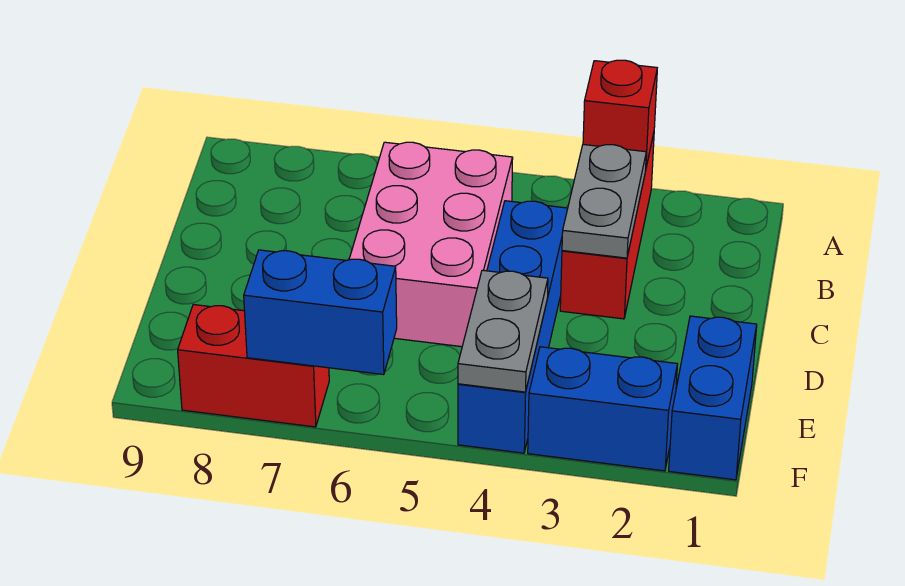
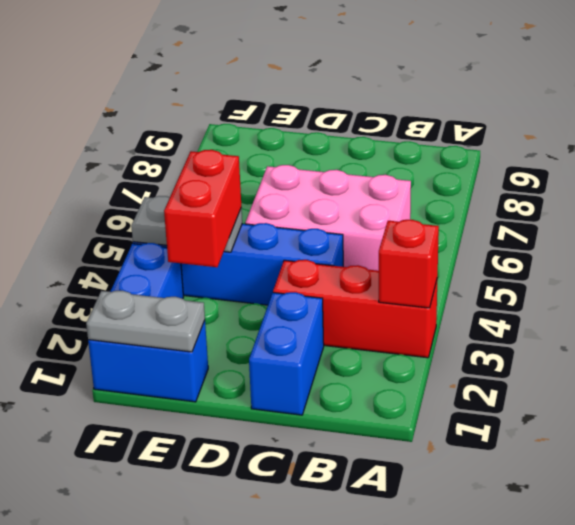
grey plate B3:C3 level 2 -> grey plate E1:F1 level 2
blue brick F6:F7 level 2 -> blue brick C1:C2 level 1
red brick F7:F8 level 1 -> red brick E3:E4 level 3

